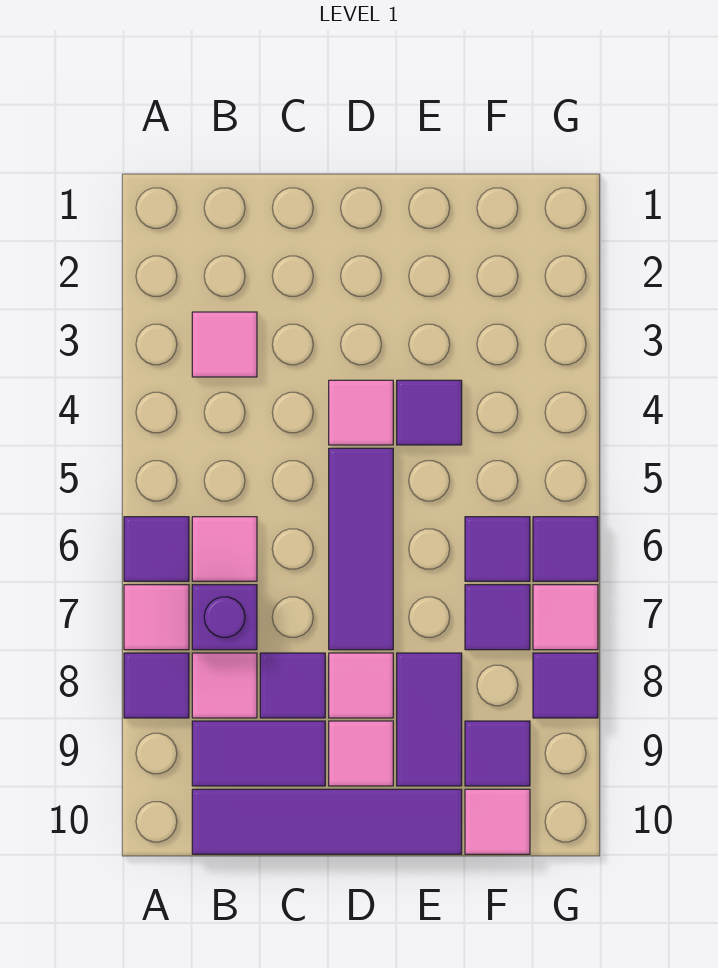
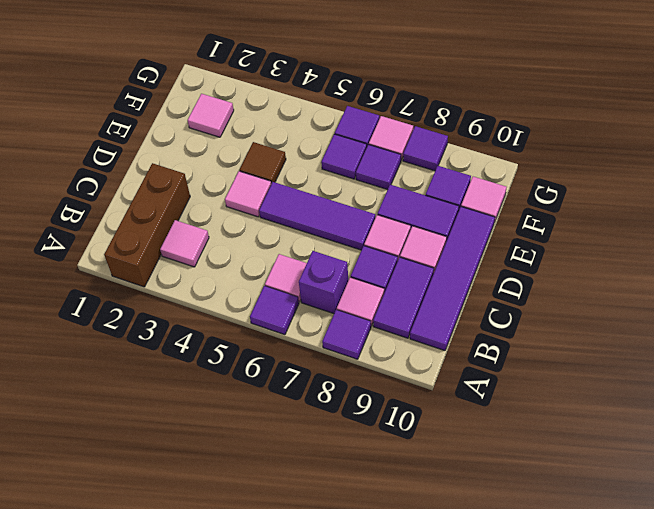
none -> brown brick A2:C2 level 1
pink tile A7 level 1 -> pink tile F2 level 1
purple tile E4 level 1 -> brown tile E4 level 1

